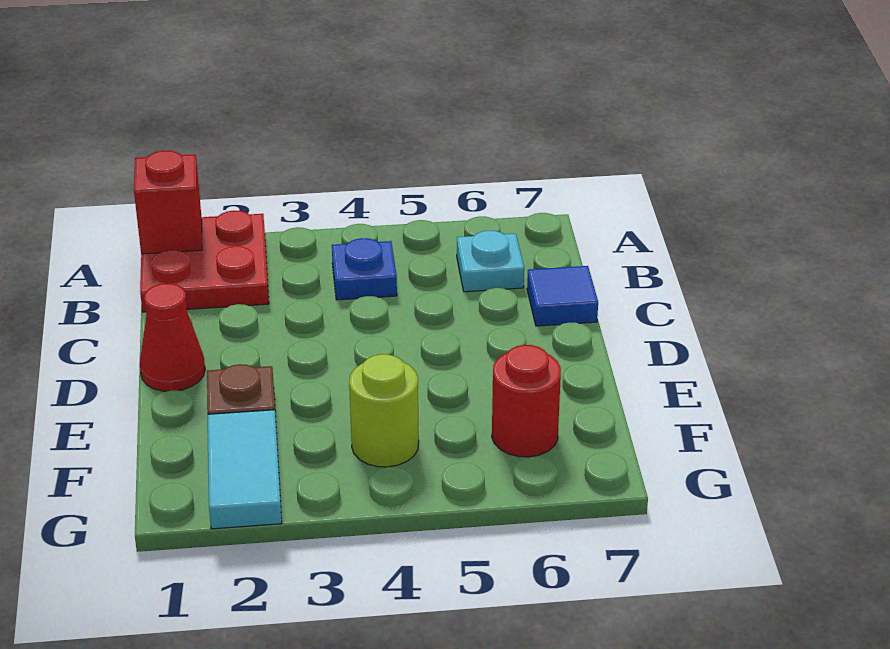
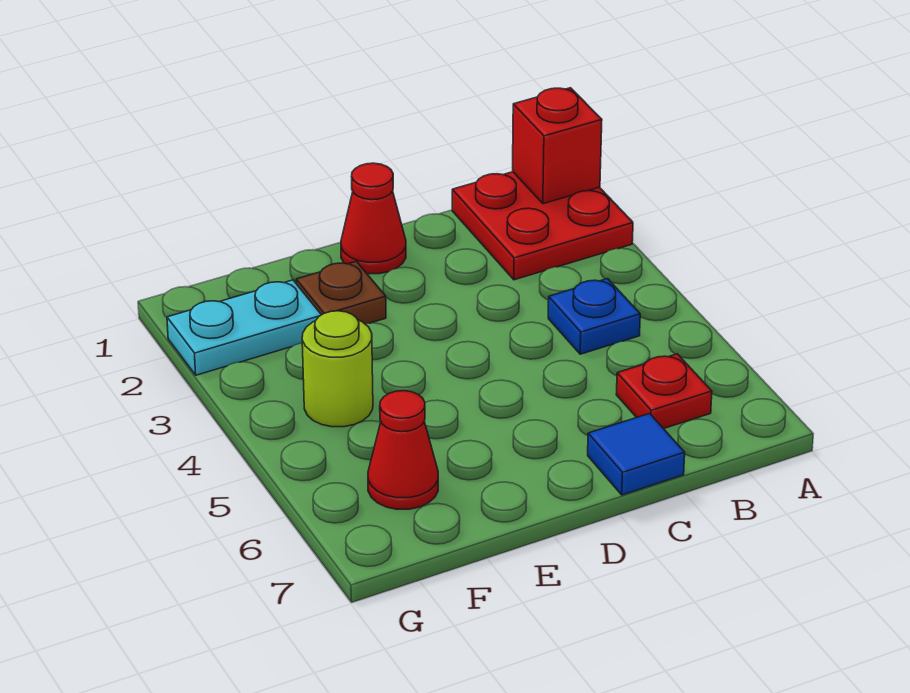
cyan plate B6 level 1 -> red plate B6 level 1
cyan tile F2:G2 level 1 -> cyan plate F2:G2 level 1
red round brick F6 level 1 -> red cone F6 level 1

